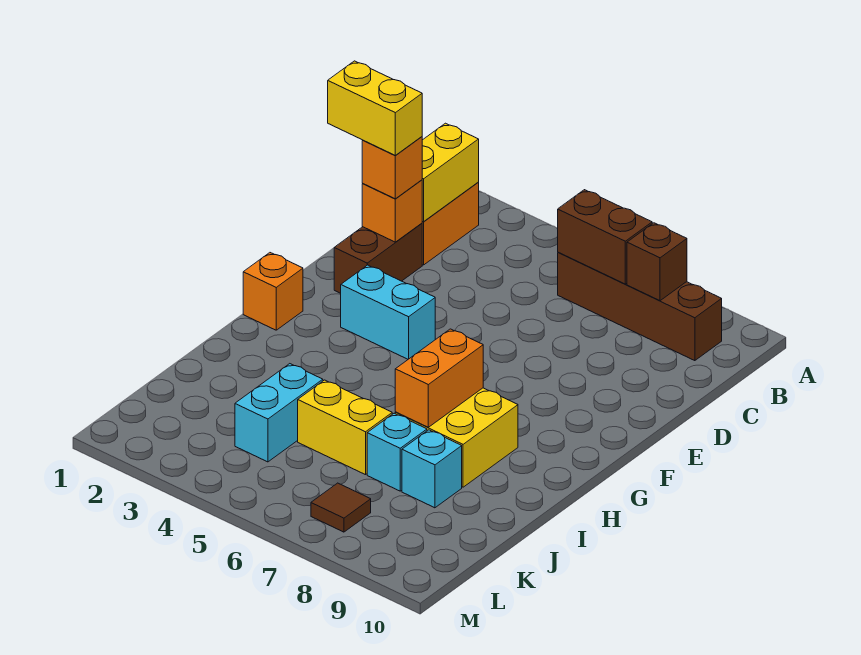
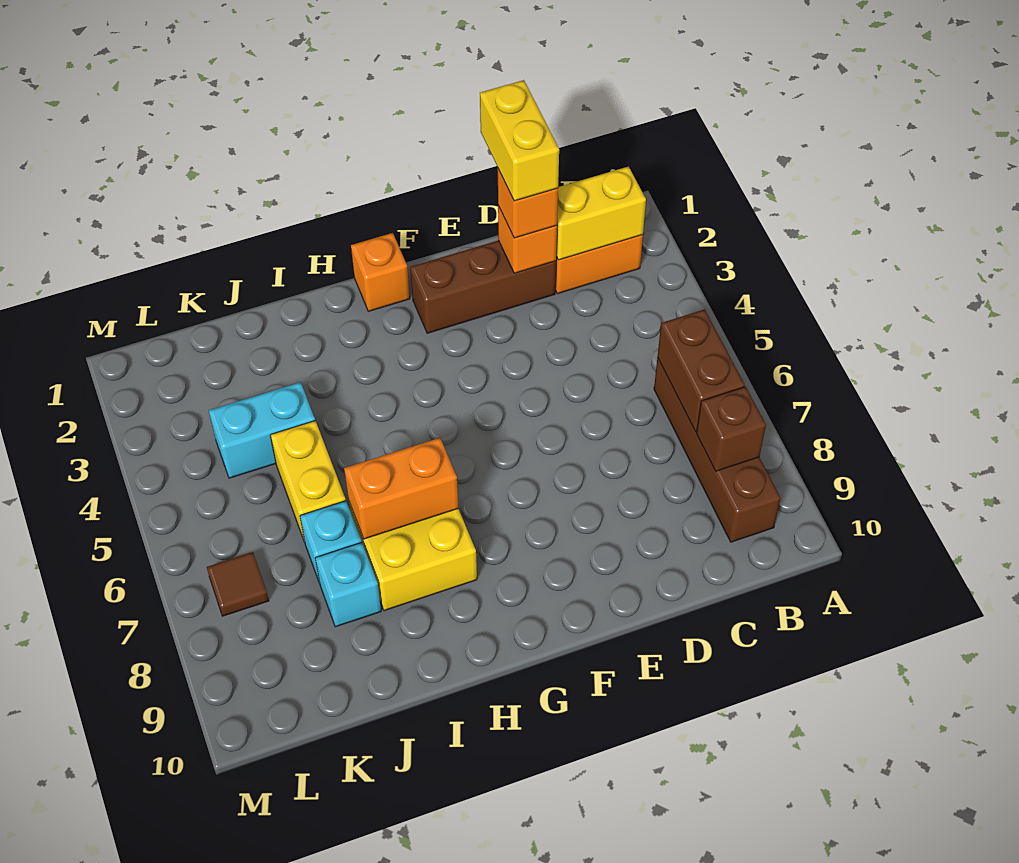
brown brick D2:E2 level 1 -> brown brick D2:F2 level 1
cyan brick F3:F4 level 1 -> none

